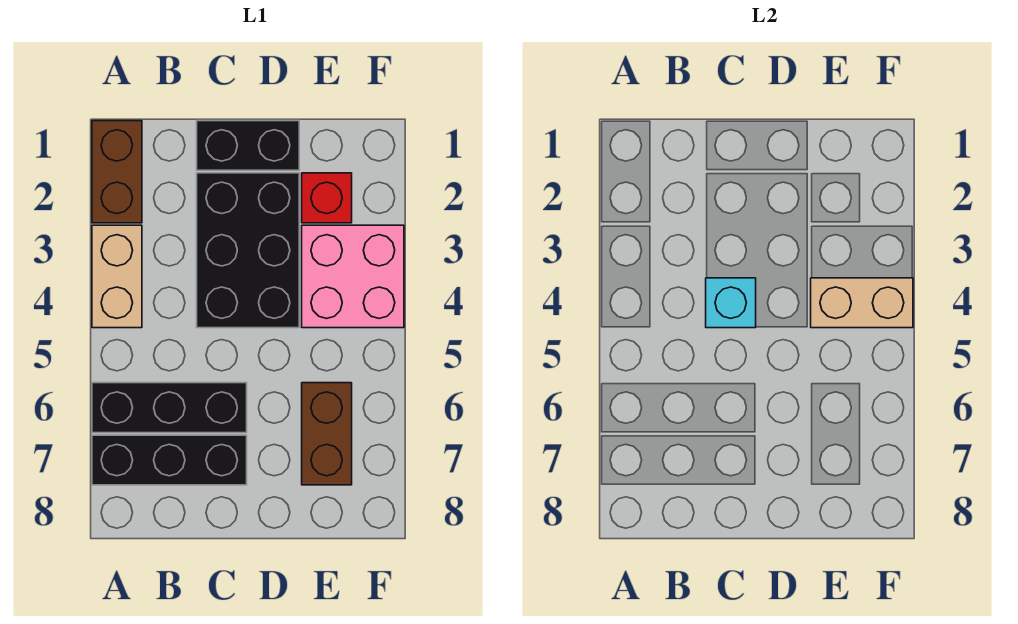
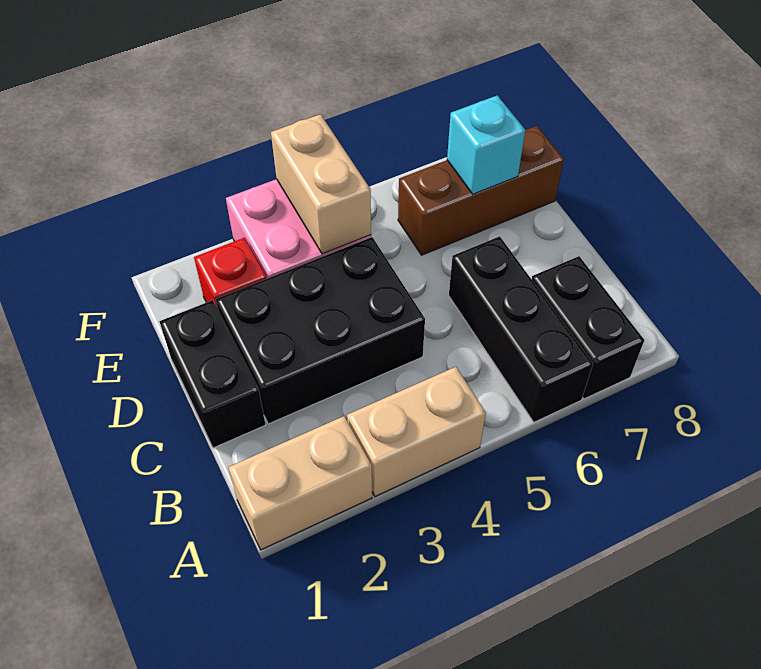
brown brick A1:A2 level 1 -> tan brick A1:A2 level 1
black brick A7:C7 level 1 -> black brick A7:B7 level 1
cyan brick C4 level 2 -> cyan brick E7 level 2
brown brick E6:E7 level 1 -> brown brick E6:E8 level 1

